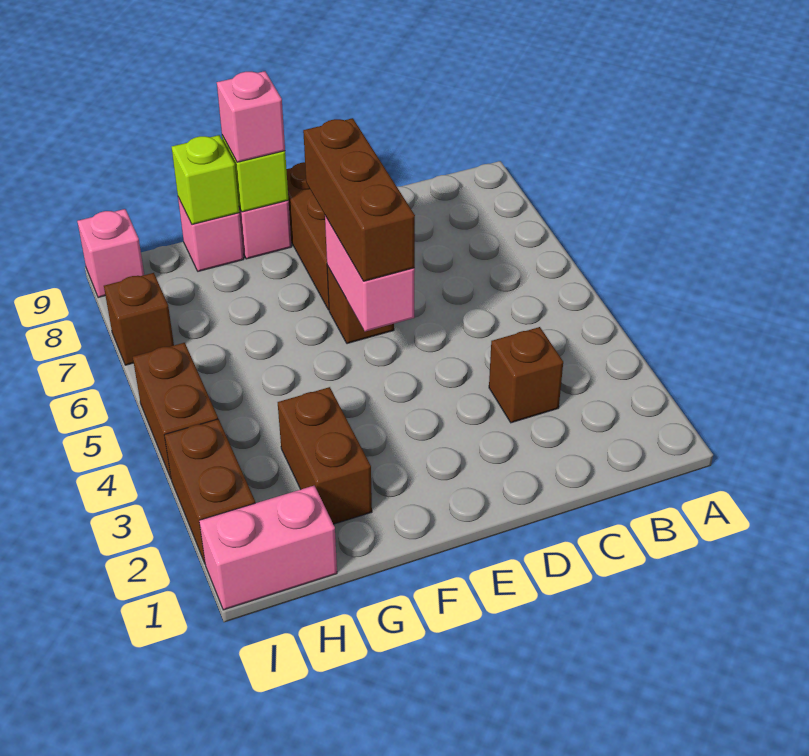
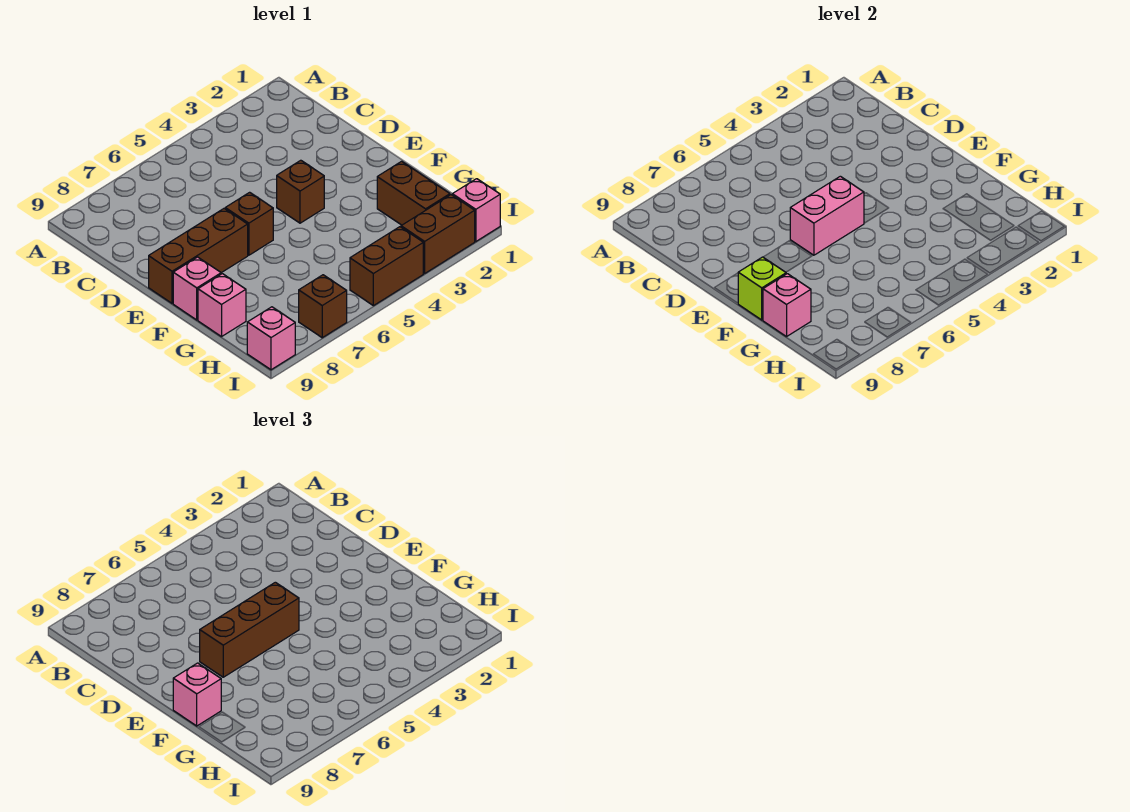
brown brick C3 level 1 -> brown brick E4 level 1
brown brick G2:G3 level 1 -> brown brick G2:H2 level 1
lime brick G9 level 2 -> pink brick G9 level 2
pink brick H1:I1 level 1 -> pink brick I1 level 1

